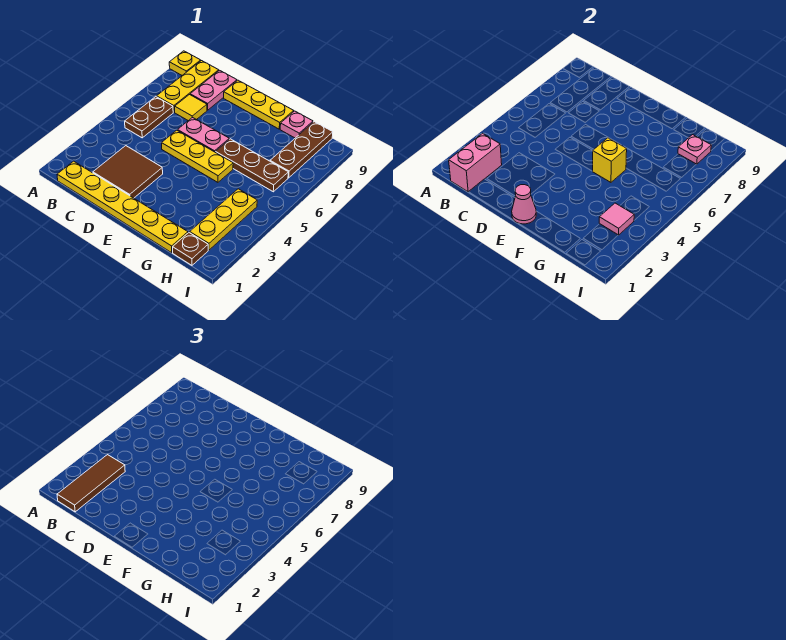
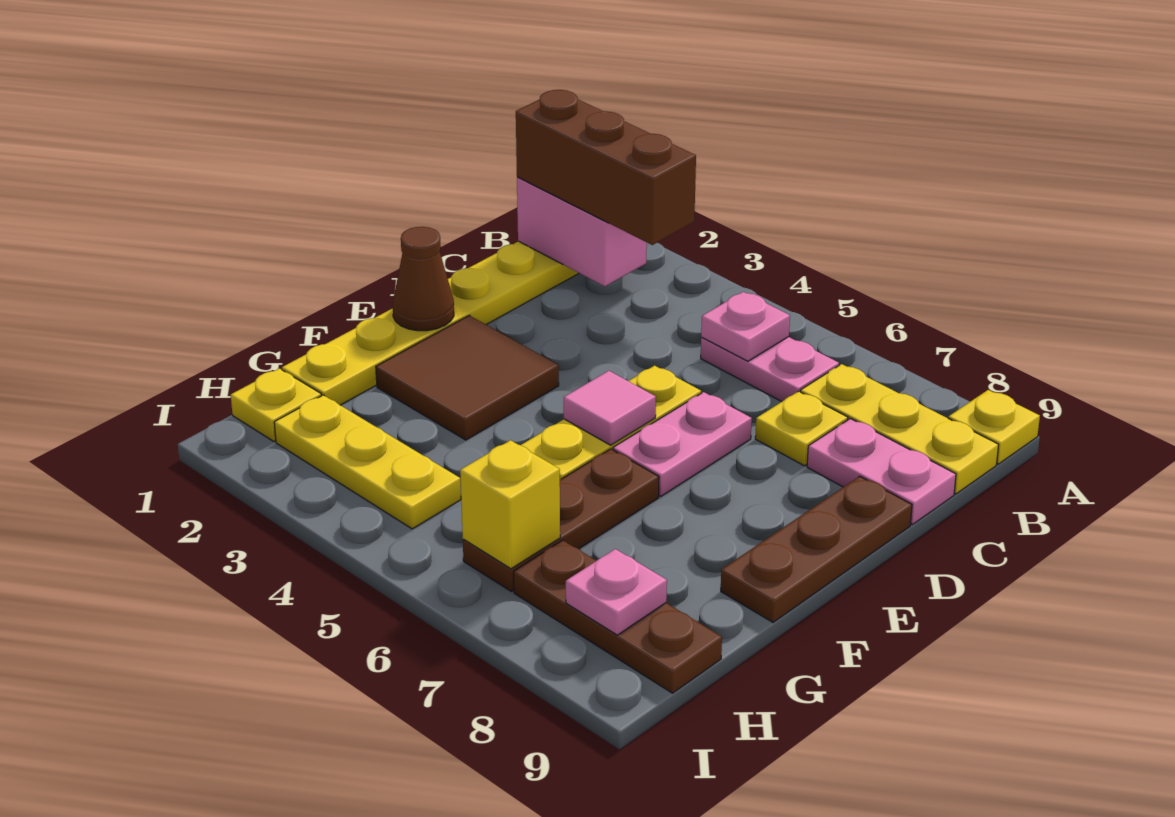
brown tile B1:B3 level 3 -> brown brick B1:B3 level 3
brown plate B5:B6 level 1 -> pink plate B5:B6 level 1
brown tile C2:D3 level 1 -> brown tile E2:F3 level 1
yellow tile C7 level 1 -> yellow plate C7 level 1
yellow plate D9:F9 level 1 -> brown plate D9:F9 level 1
pink cone E1 level 2 -> brown cone E1 level 2
yellow brick F5 level 2 -> yellow brick H6 level 2
pink plate G9 level 1 -> pink plate B5 level 2
brown plate H1 level 1 -> yellow plate H1 level 1
pink tile H3 level 2 -> pink tile E5 level 2

